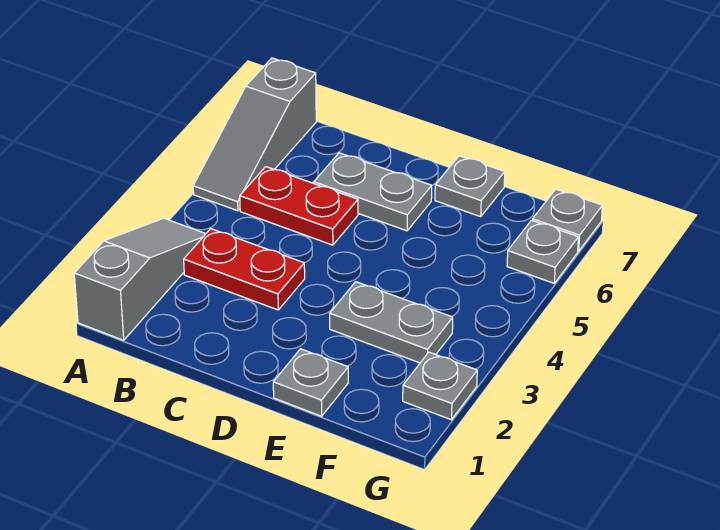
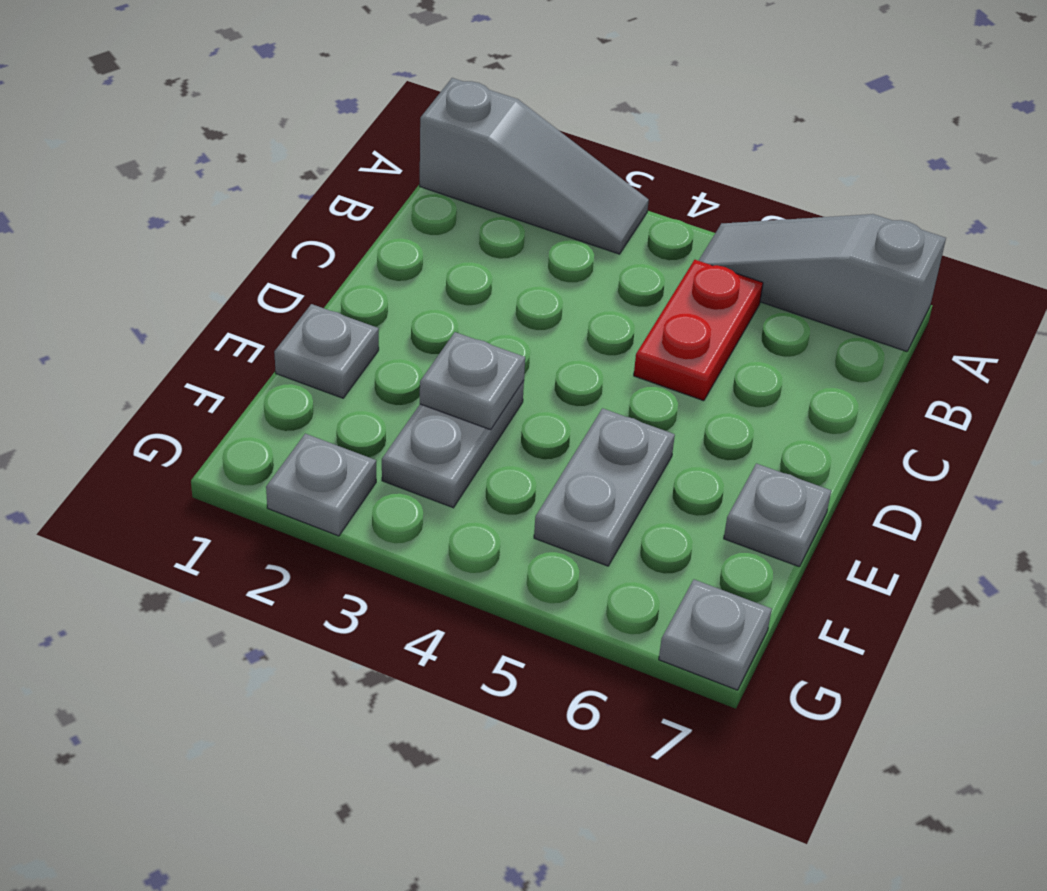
red plate B3:C3 level 1 -> none
grey plate C6:D6 level 1 -> grey plate E5:F5 level 1
grey plate G6 level 1 -> grey plate E3 level 2

